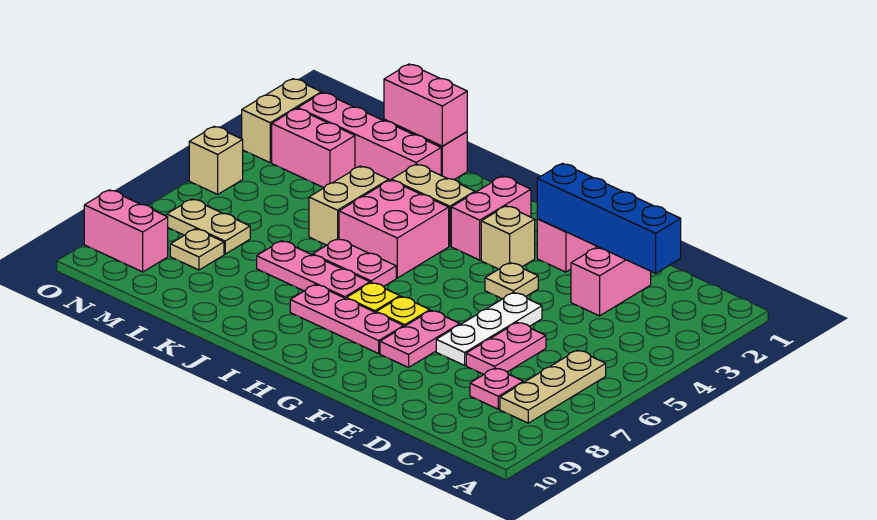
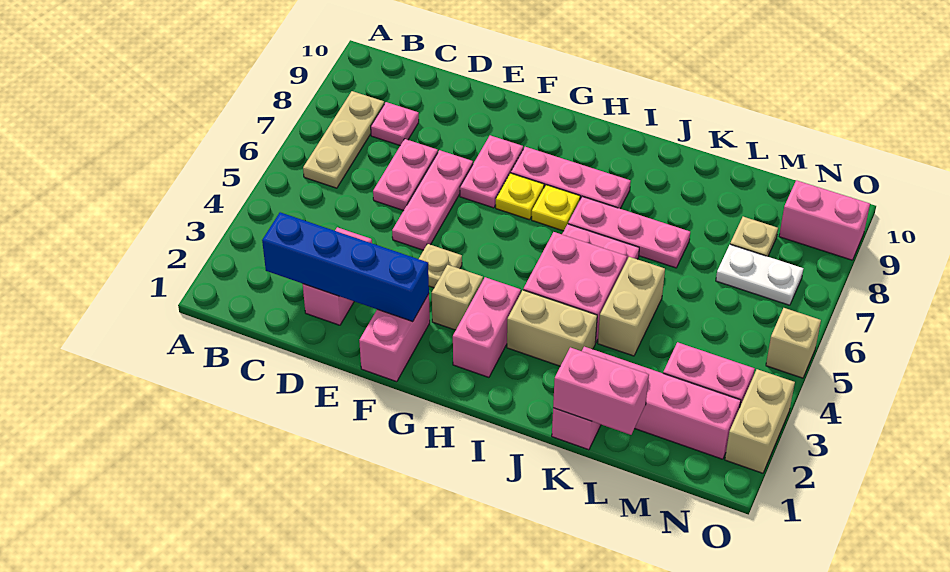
white plate E5:E7 level 1 -> pink plate E5:E7 level 1
tan plate M7:N7 level 1 -> white plate M7:N7 level 1

